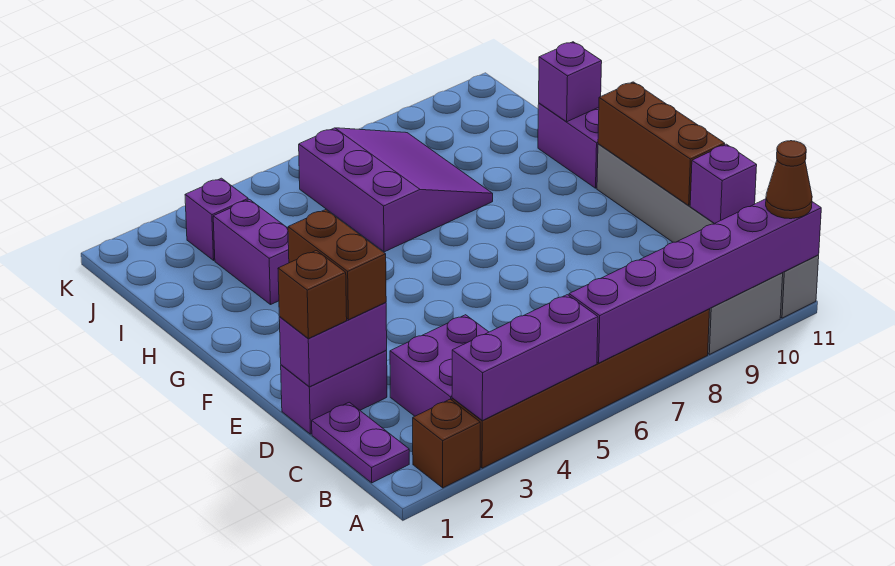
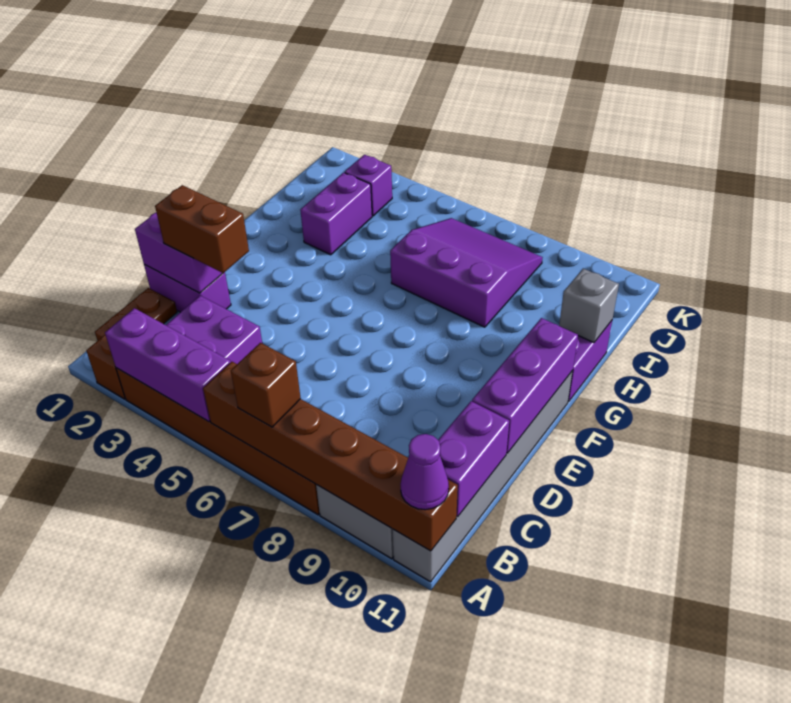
purple brick A6:A11 level 2 -> brown brick A6:A11 level 2
brown cone A11 level 3 -> purple cone A11 level 3
purple plate B1:C1 level 1 -> brown plate B1:C1 level 1
purple brick C11 level 2 -> purple brick B11:C11 level 2
brown brick D1 level 3 -> brown brick A7 level 3
brown brick D2:E2 level 3 -> brown brick D2:D3 level 3
brown brick D11:F11 level 2 -> purple brick D11:F11 level 2
purple slope H6:J8 level 1 top 6 -> purple slope H6:J8 level 1 top H
purple brick H11 level 2 -> grey brick H11 level 2

